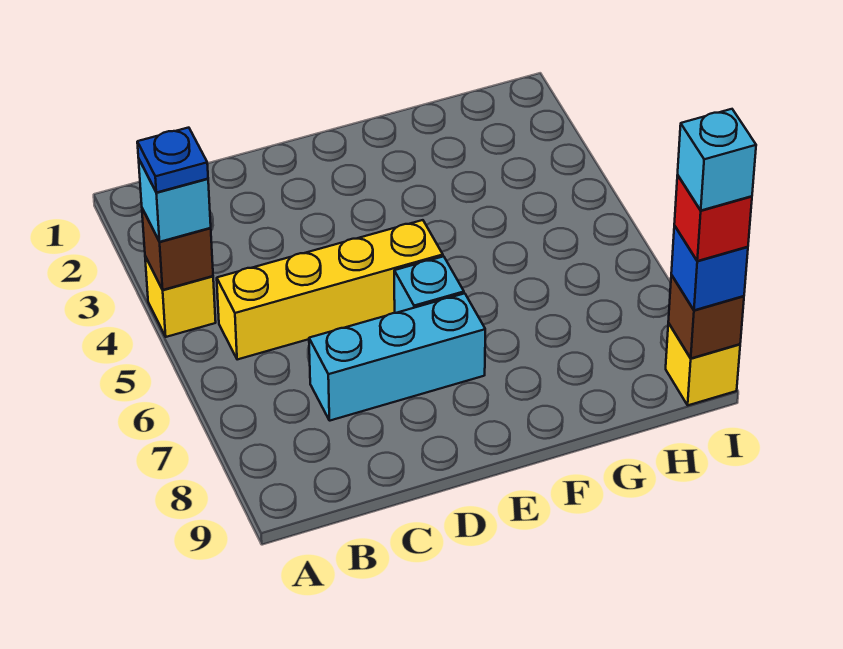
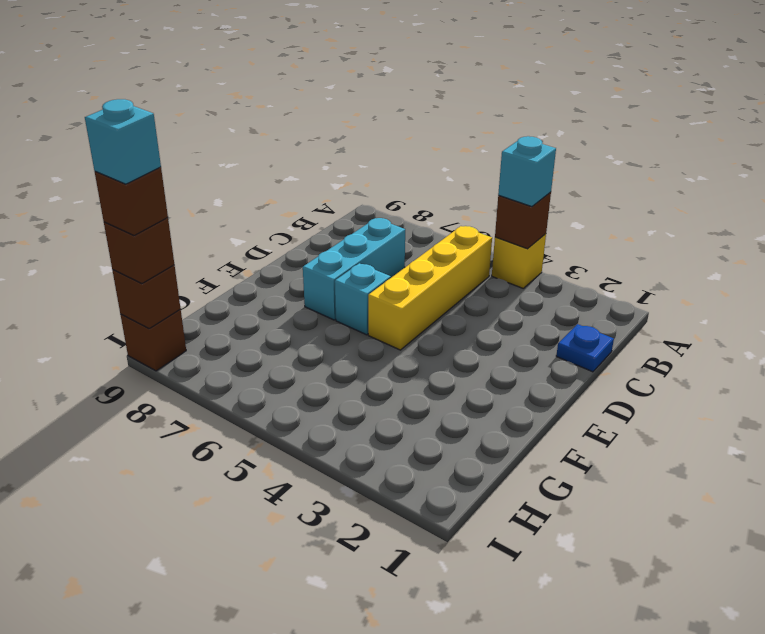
blue plate A4 level 4 -> blue plate C1 level 1
yellow brick I9 level 1 -> brown brick I9 level 1
blue brick I9 level 3 -> brown brick I9 level 3
red brick I9 level 4 -> brown brick I9 level 4

